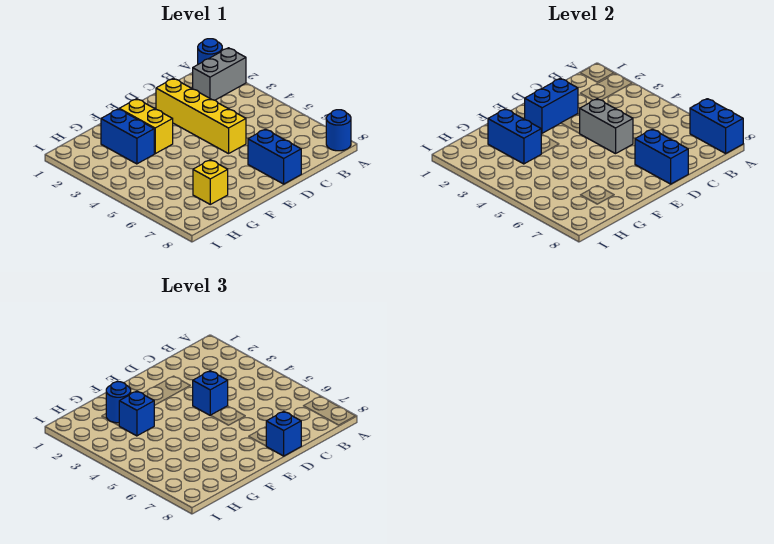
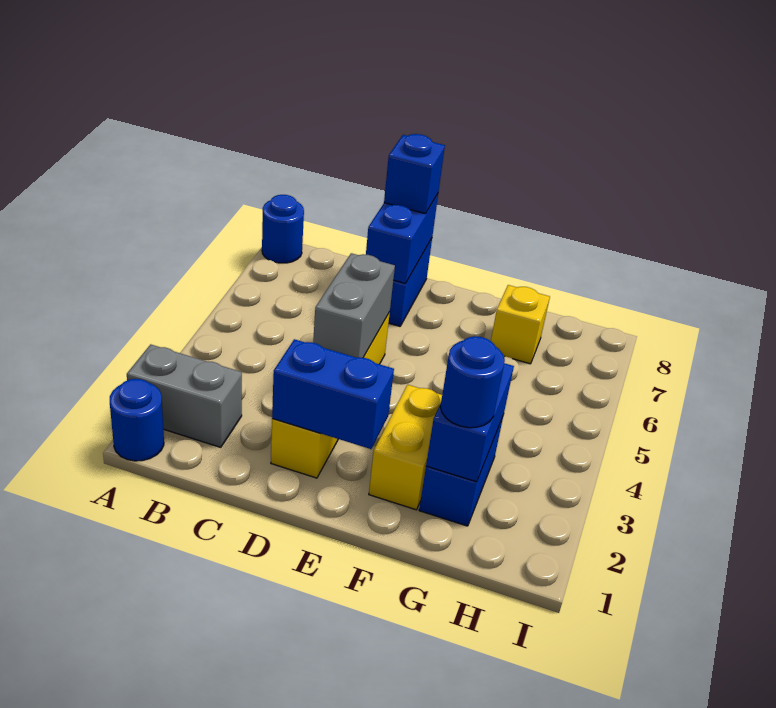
blue brick A7:A8 level 2 -> none
blue brick D4 level 3 -> none
blue brick G3 level 3 -> none

